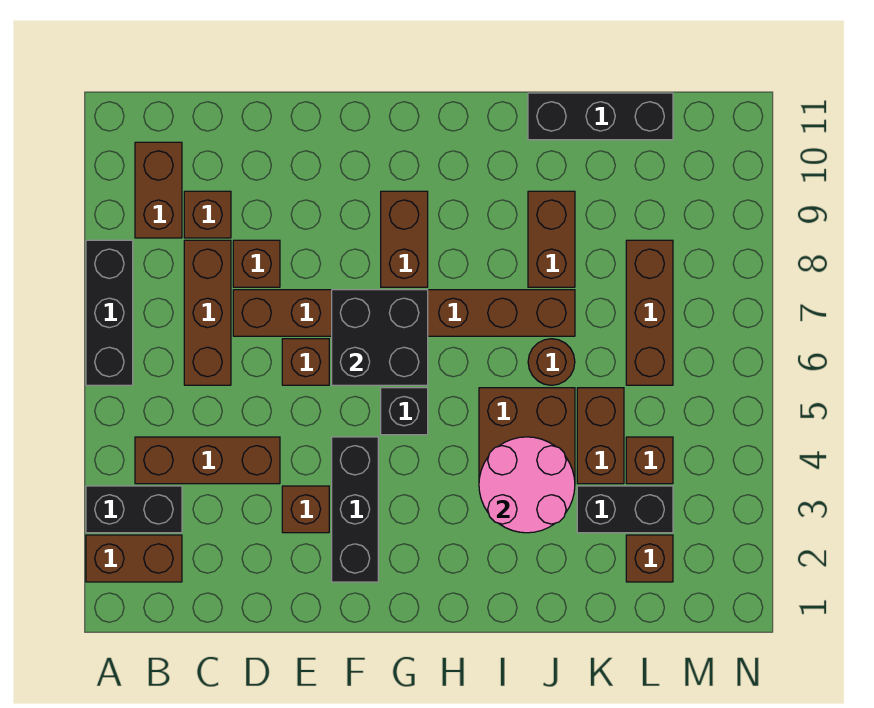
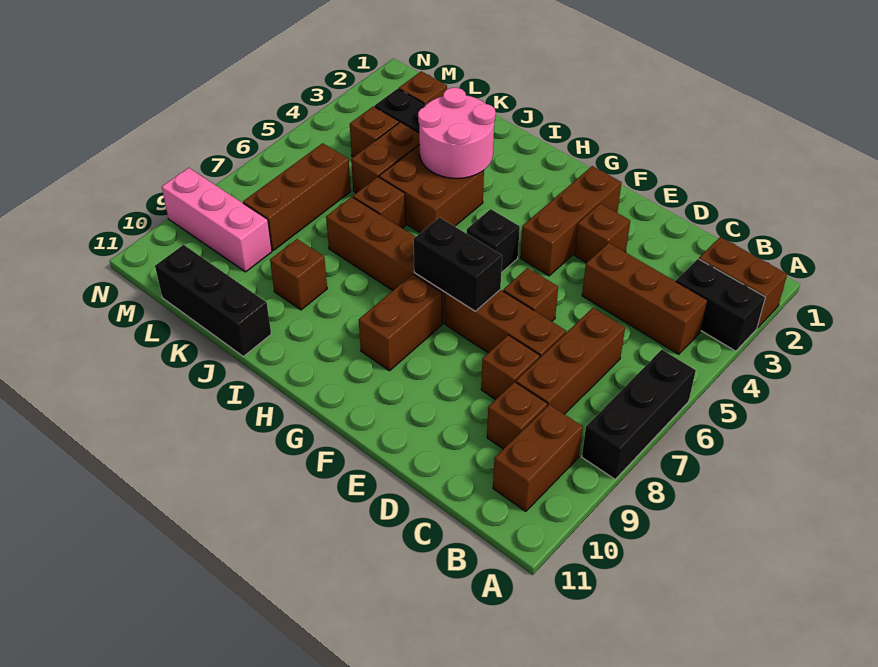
black brick F2:F4 level 1 -> brown brick F2:F4 level 1
black brick F6:G7 level 2 -> black brick F7:G7 level 2
brown round brick J6 level 1 -> brown brick J6 level 1
brown brick J8:J9 level 1 -> brown brick J9 level 1
none -> pink brick L9:N9 level 1

